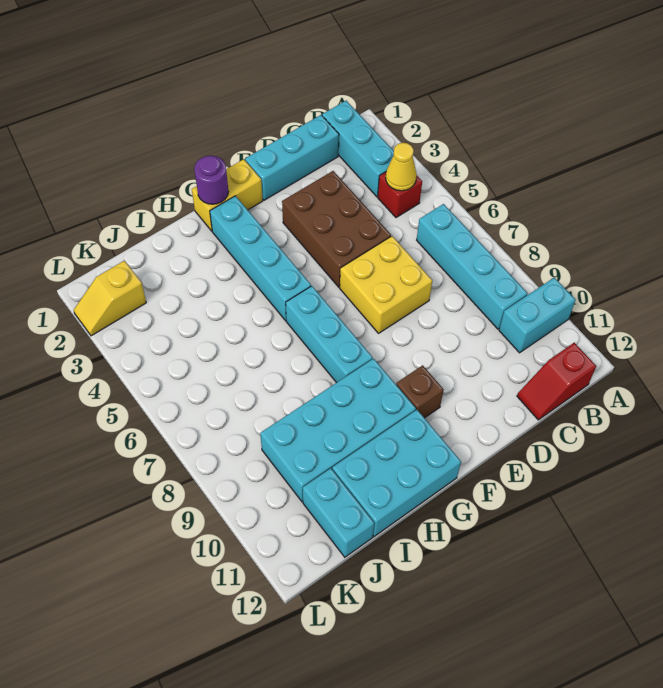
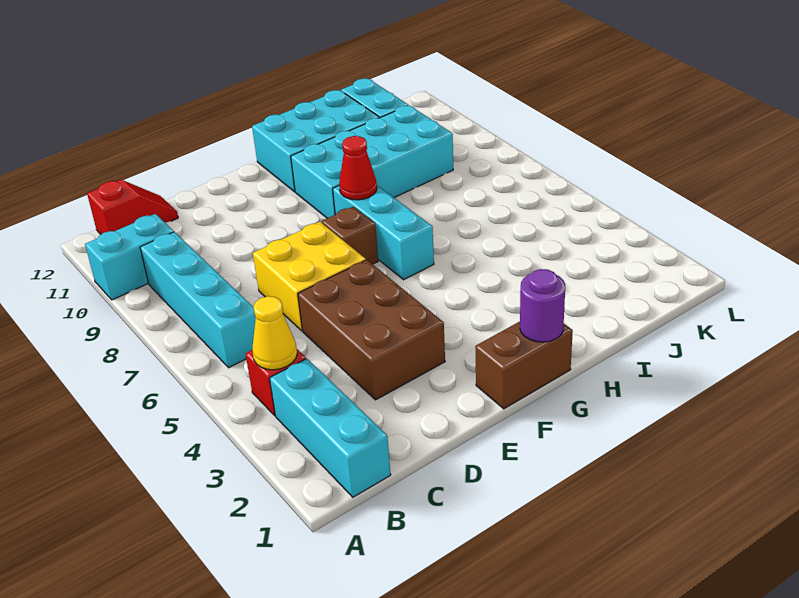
cyan brick C1:E1 level 1 -> none
yellow brick F1:G1 level 1 -> brown brick F1:G1 level 1
brown brick F10 level 1 -> brown brick F7 level 1
cyan brick G2:G5 level 1 -> none
none -> red cone G8 level 2
yellow slope K2:L2 level 1 top K -> none

